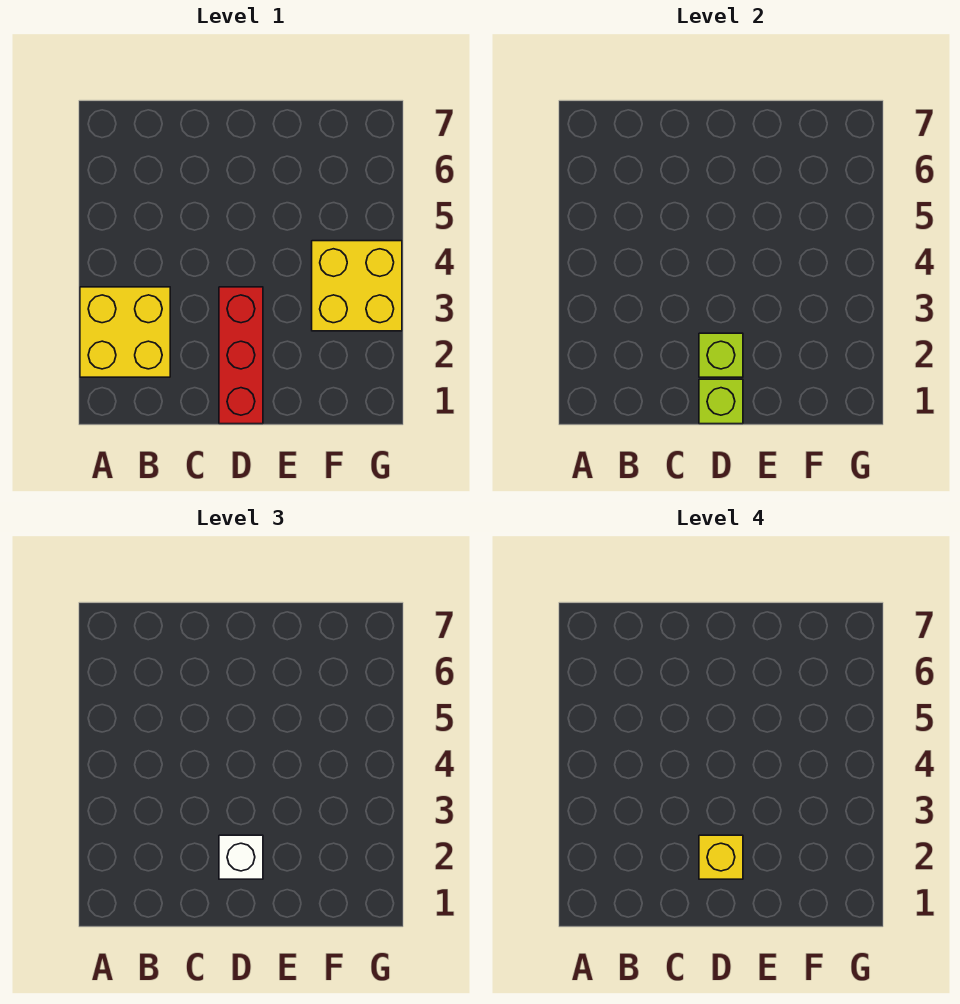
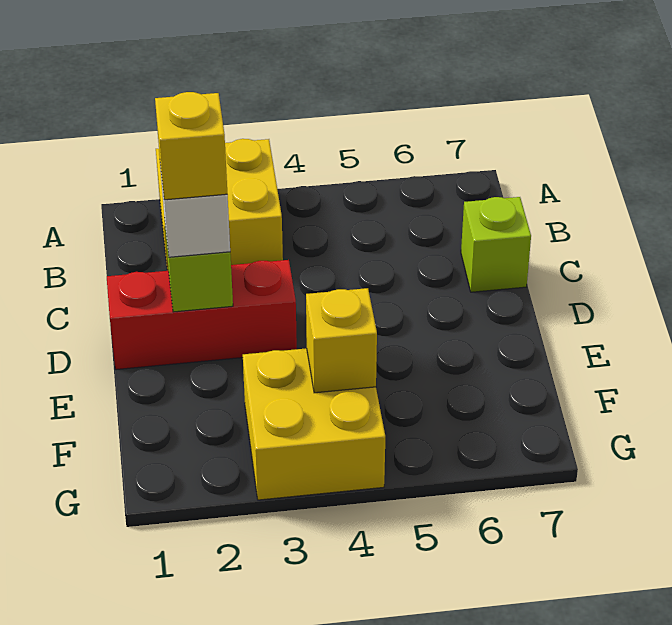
lime brick D1 level 2 -> lime brick C7 level 1
none -> yellow brick F4 level 2

